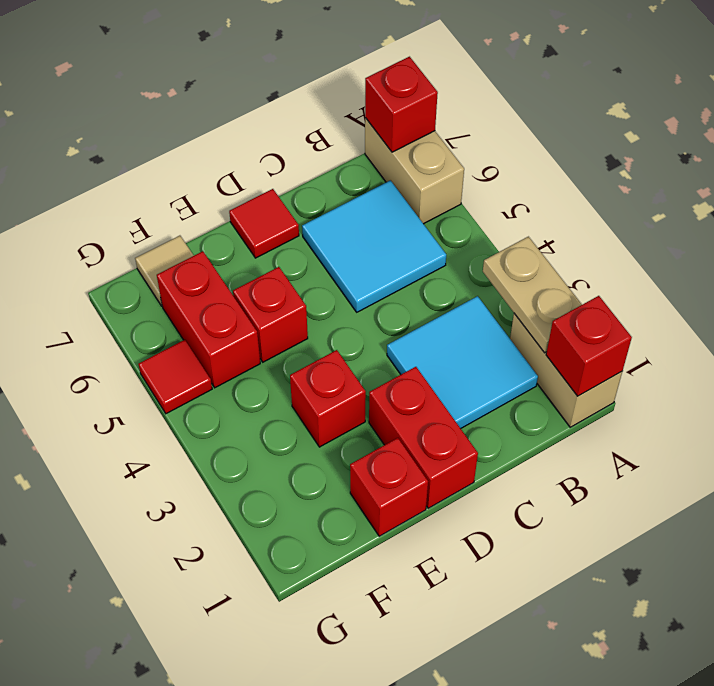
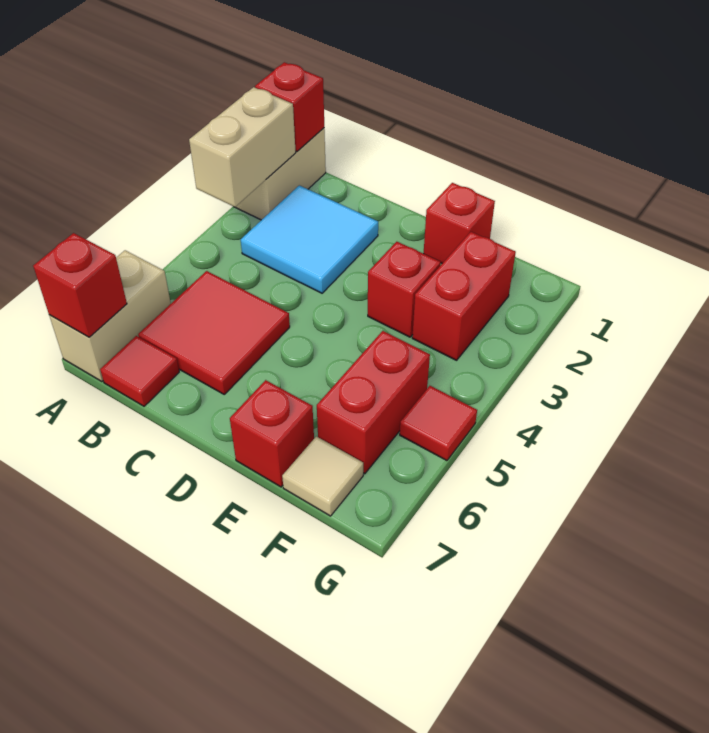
tan plate A2:A3 level 2 -> tan brick A2:A3 level 2
cyan tile B5:C6 level 1 -> red tile B5:C6 level 1
red brick D1:D2 level 1 -> red brick F2:F3 level 1
red tile D7 level 1 -> red tile B7 level 1
red brick E5 level 1 -> red brick E7 level 1

